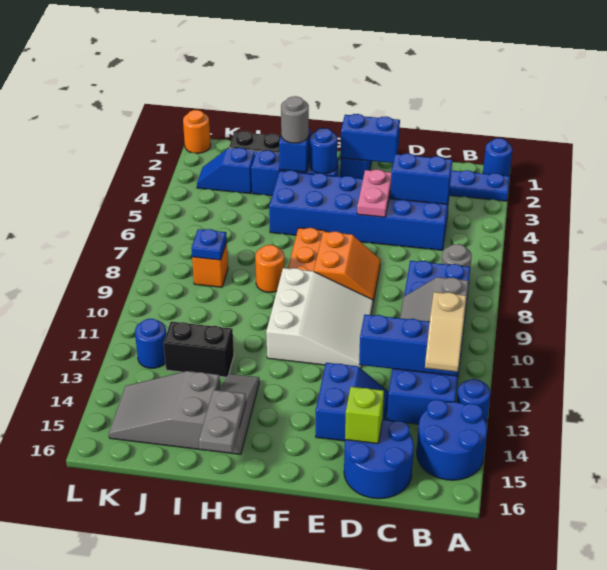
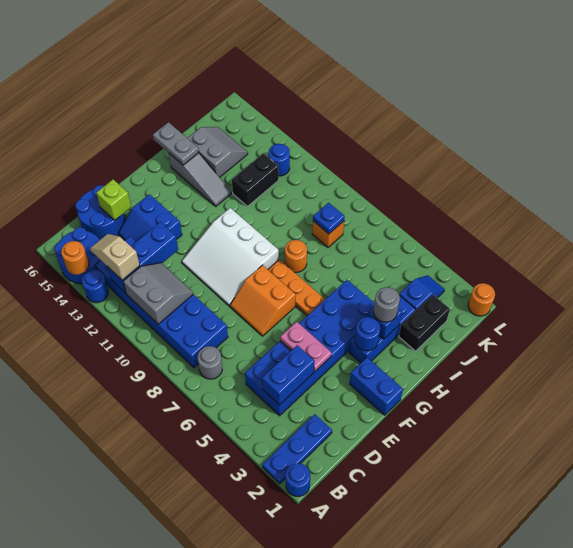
none -> orange round brick A14 level 2
blue brick E2:F2 level 2 -> none
grey slope I14:K15 level 1 top I -> grey slope I14:J15 level 1 top I

